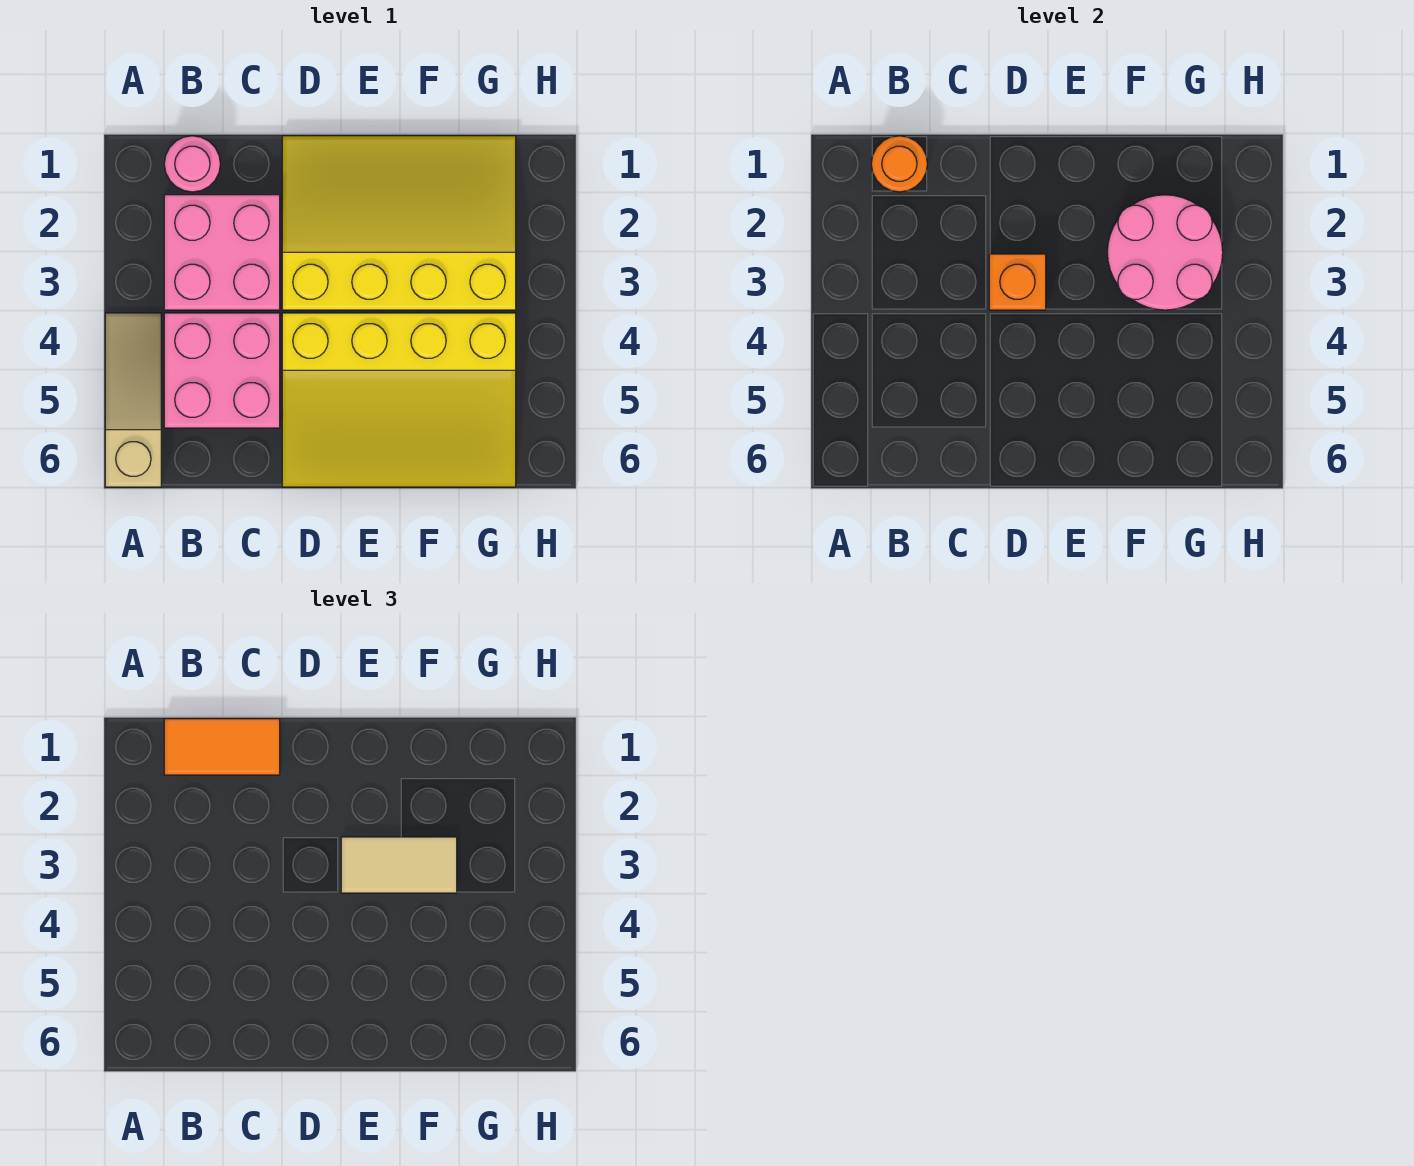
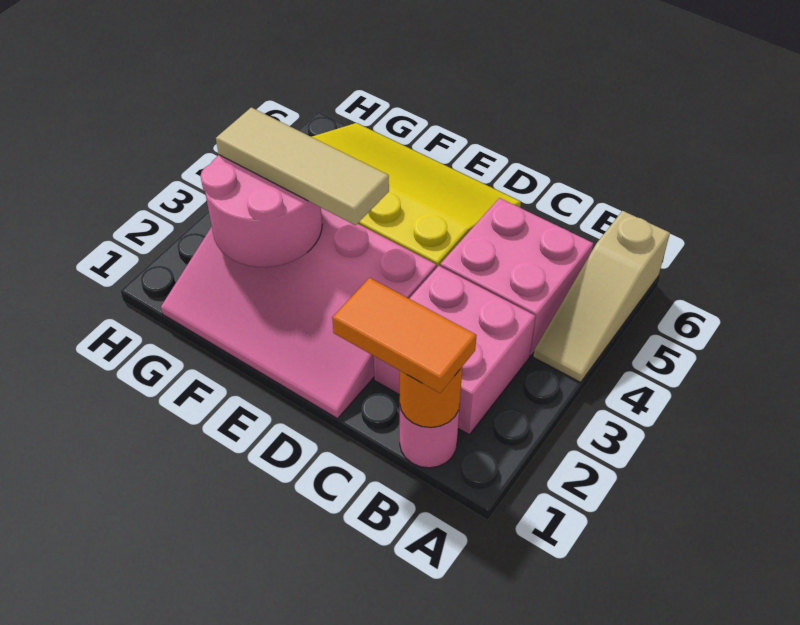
yellow slope D1:G3 level 1 top 3 -> pink slope D1:G3 level 1 top 3
orange brick D3 level 2 -> none
tan tile E3:F3 level 3 -> tan tile E3:G3 level 3

